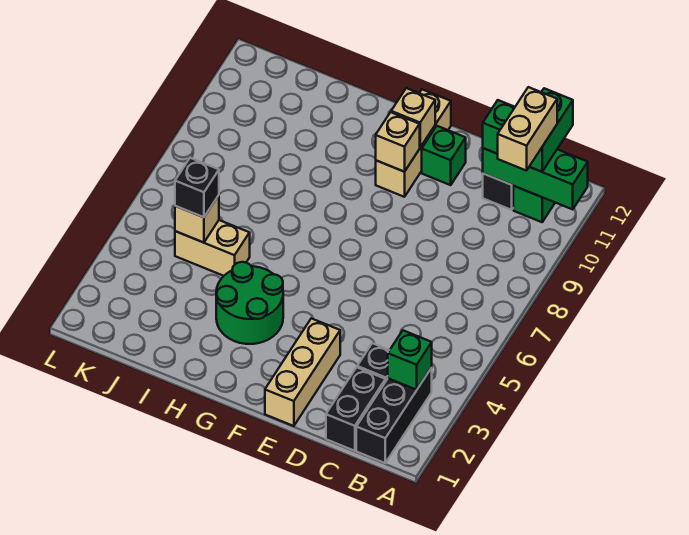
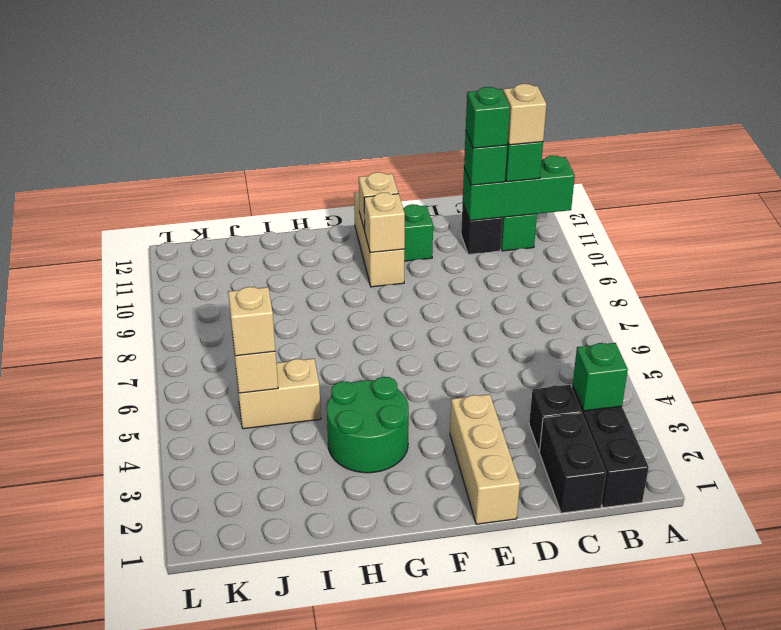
tan brick B10:B11 level 4 -> tan brick B11 level 4
none -> green brick C11 level 4
black brick J5 level 3 -> tan brick J5 level 3

